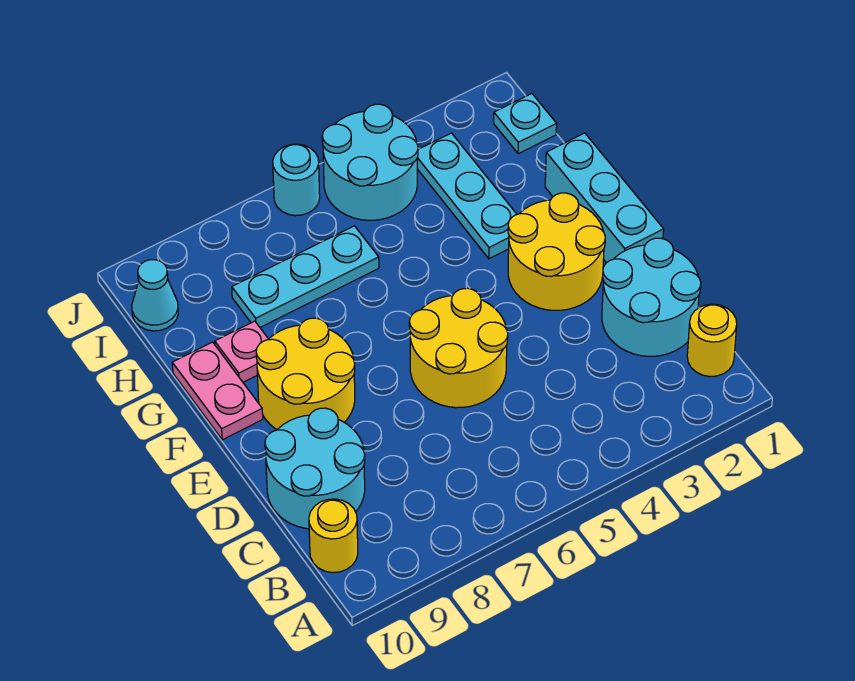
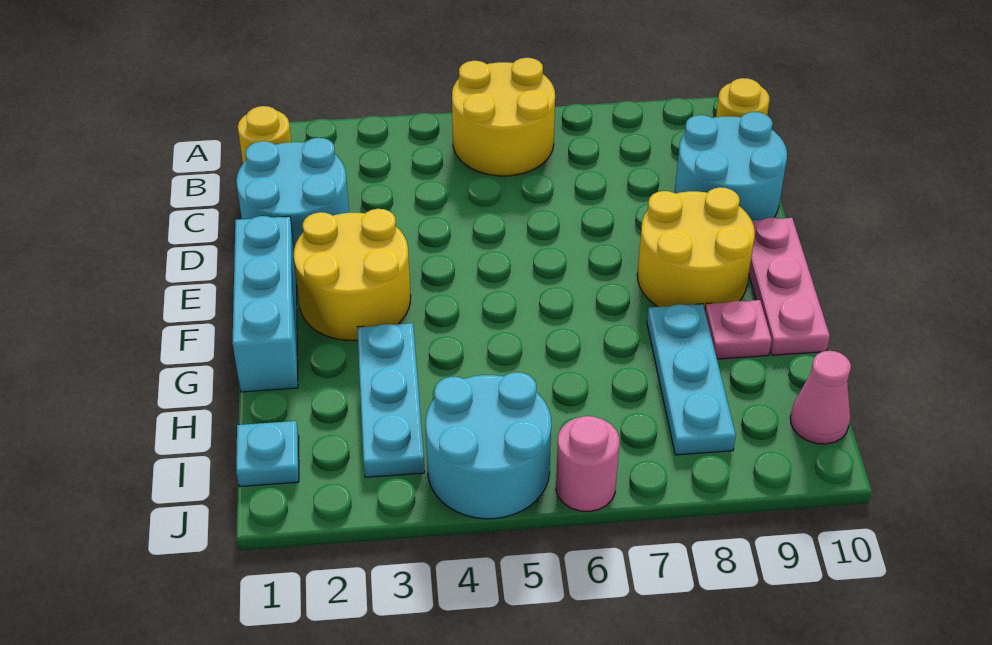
yellow round brick D5:E6 level 1 -> yellow round brick A5:B6 level 1
pink plate F10:G10 level 1 -> pink plate E10:G10 level 1
cyan plate H6:H8 level 1 -> cyan plate G8:I8 level 1
cyan cone I10 level 1 -> pink cone I10 level 1
cyan round brick J6 level 1 -> pink round brick J6 level 1

